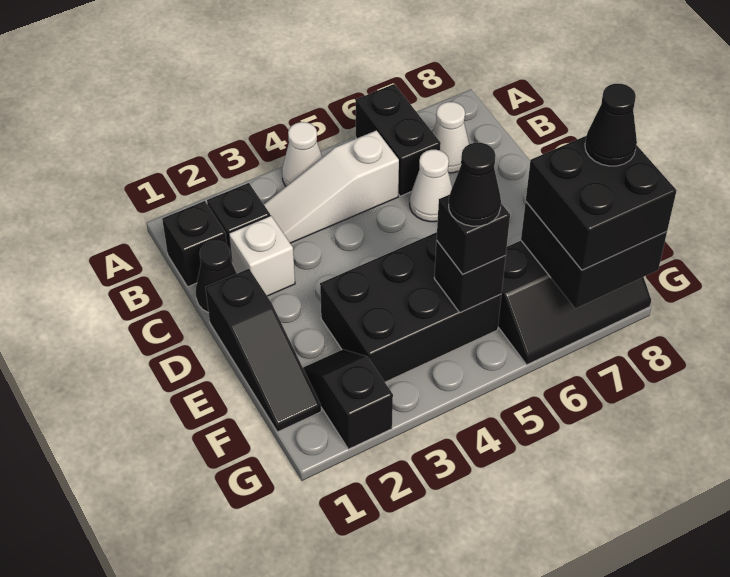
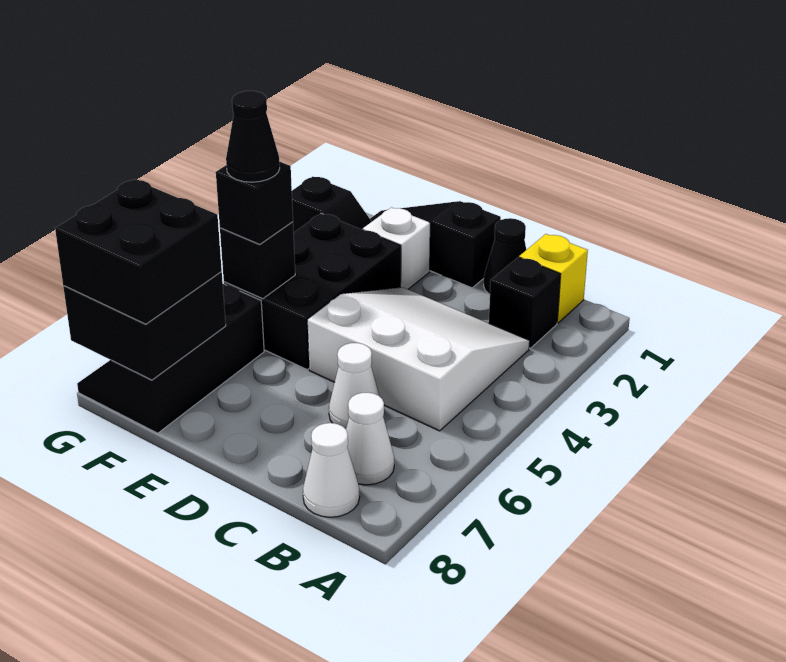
white cone A4 level 1 -> white cone B8 level 1
black brick A6:B6 level 1 -> none
black brick B1 level 1 -> yellow brick B1 level 1
white slope B3:B5 level 1 top 5 -> white slope B3:D5 level 1 top 5
white brick C2 level 1 -> white brick E2 level 1
black cone F8 level 4 -> none

